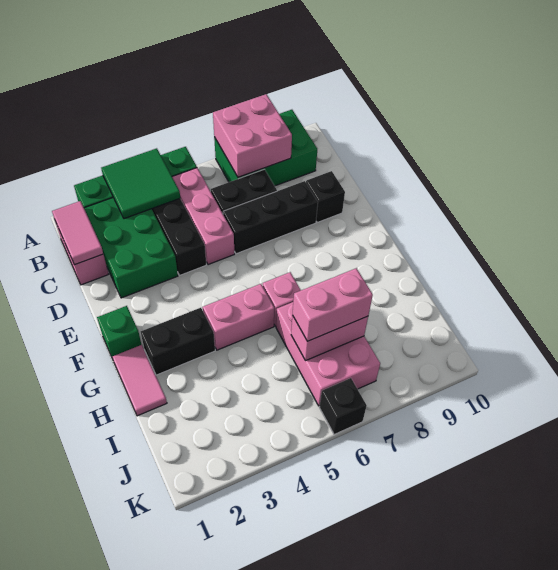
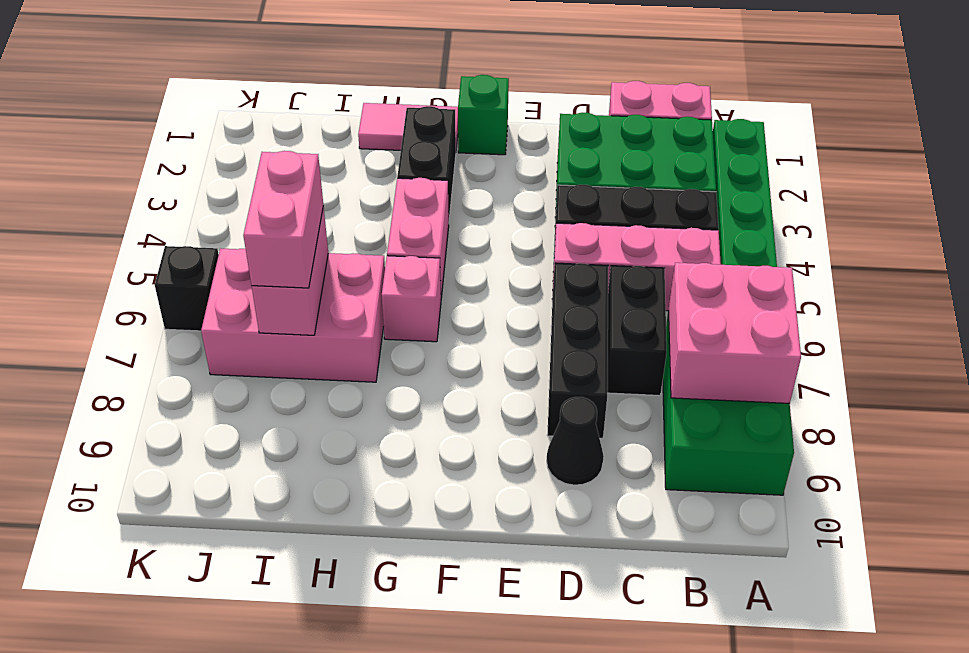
green tile A3:B4 level 2 -> none
pink tile B1:C1 level 2 -> none
black brick D9 level 1 -> black cone D9 level 1

